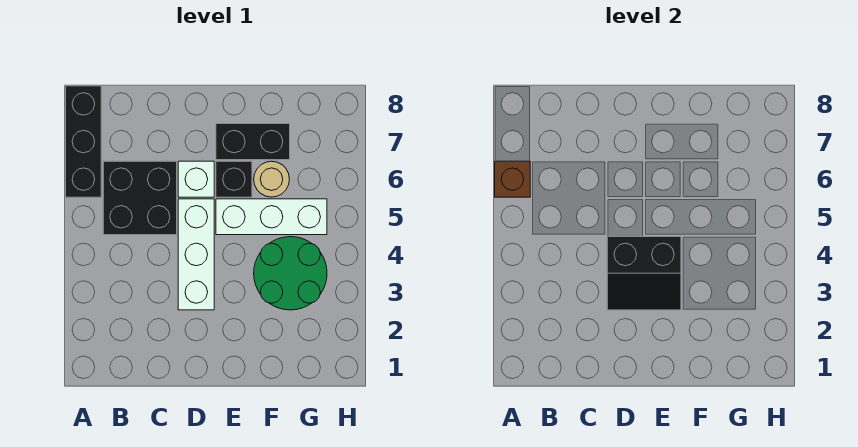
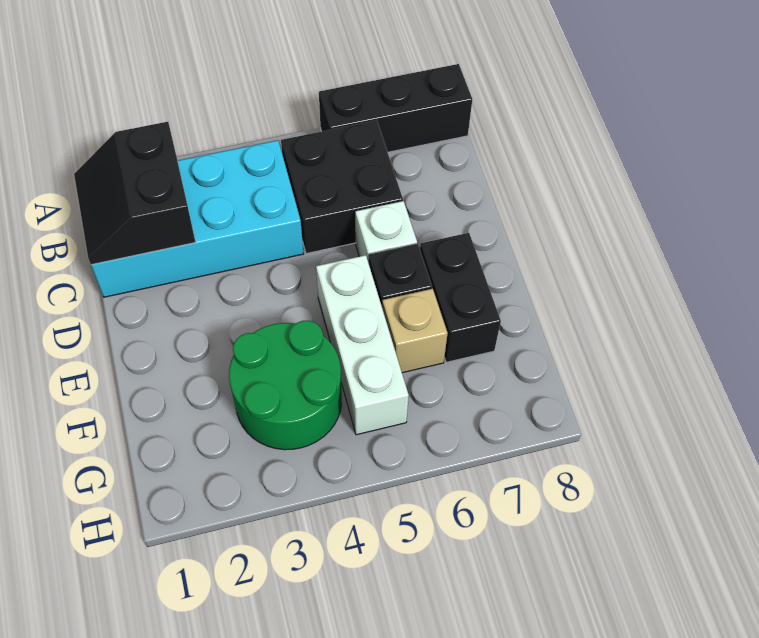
brown brick A6 level 2 -> none
none -> cyan brick B1:C4 level 1
white brick D3:D5 level 1 -> none
black slope D3:E4 level 2 top 4 -> black slope B1:C2 level 2 top 2
tan round brick F6 level 1 -> tan brick F6 level 1

